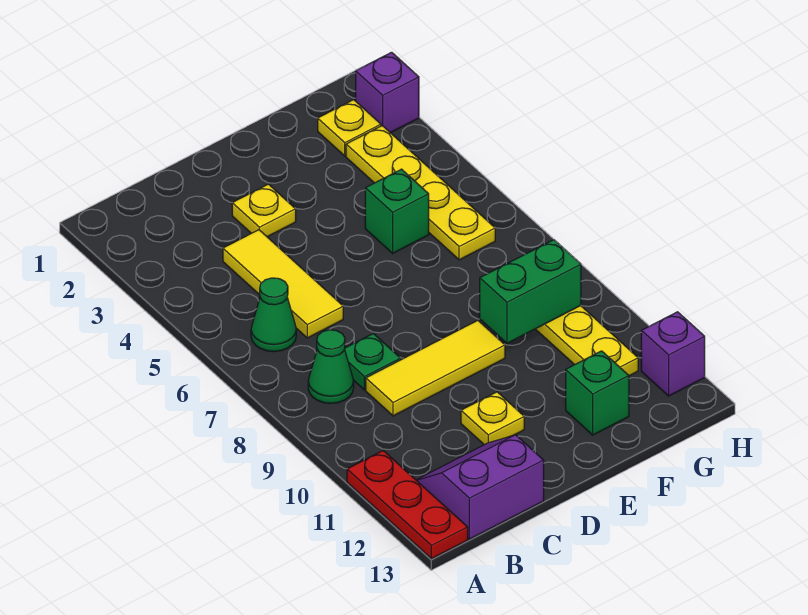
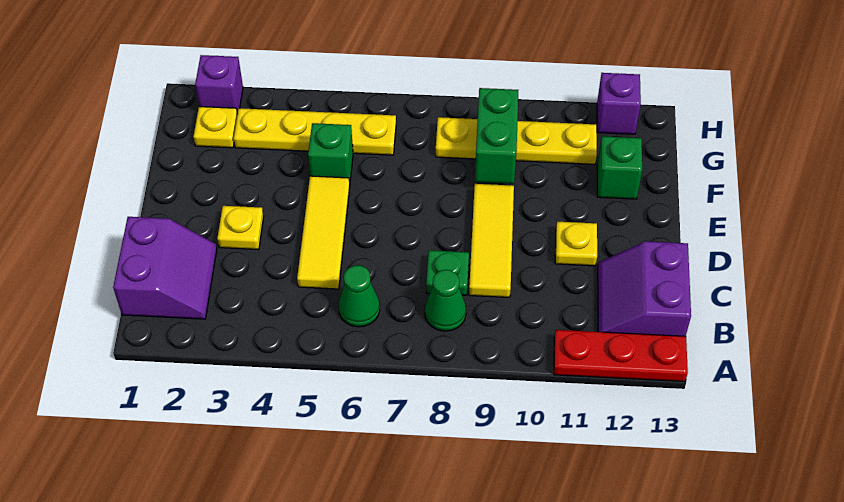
none -> purple slope B1:C2 level 1 top 1
yellow tile C4:C6 level 1 -> yellow tile C5:E5 level 1

